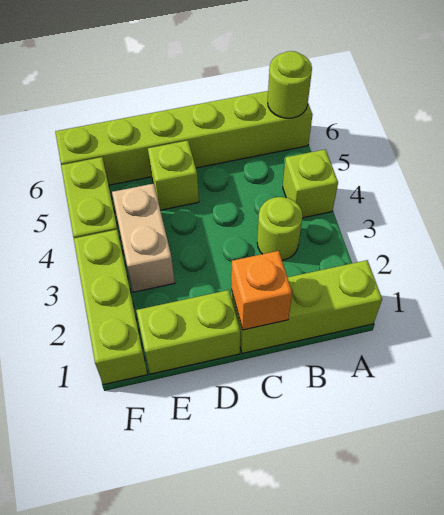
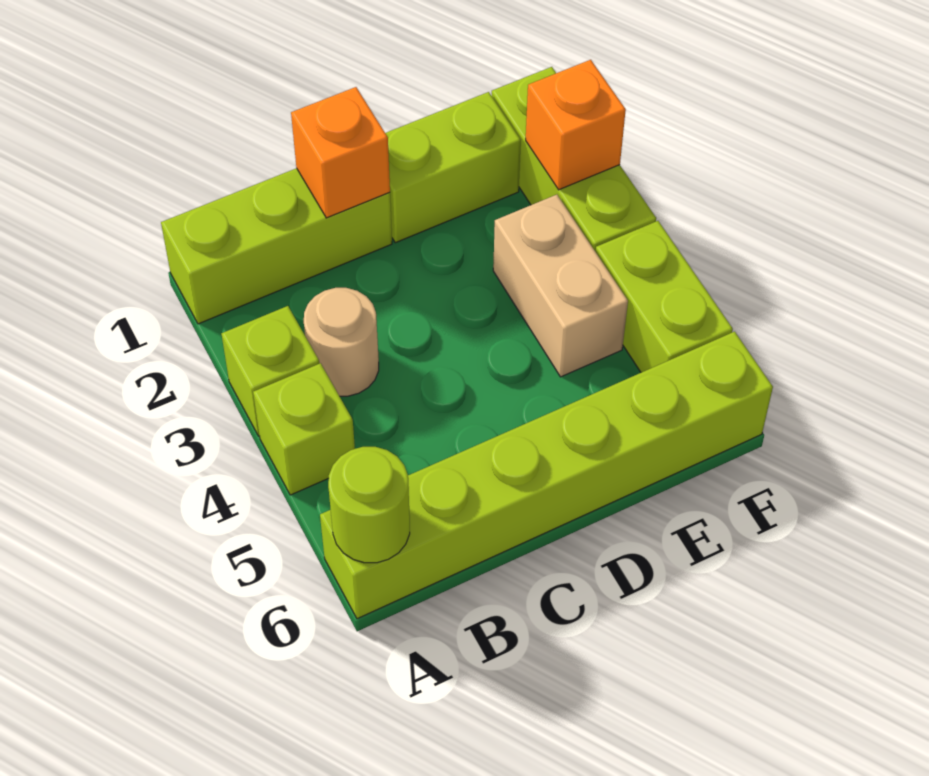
lime round brick B3 level 1 -> tan round brick B3 level 1
lime brick D5 level 1 -> lime brick A3 level 1
none -> orange brick F2 level 2

